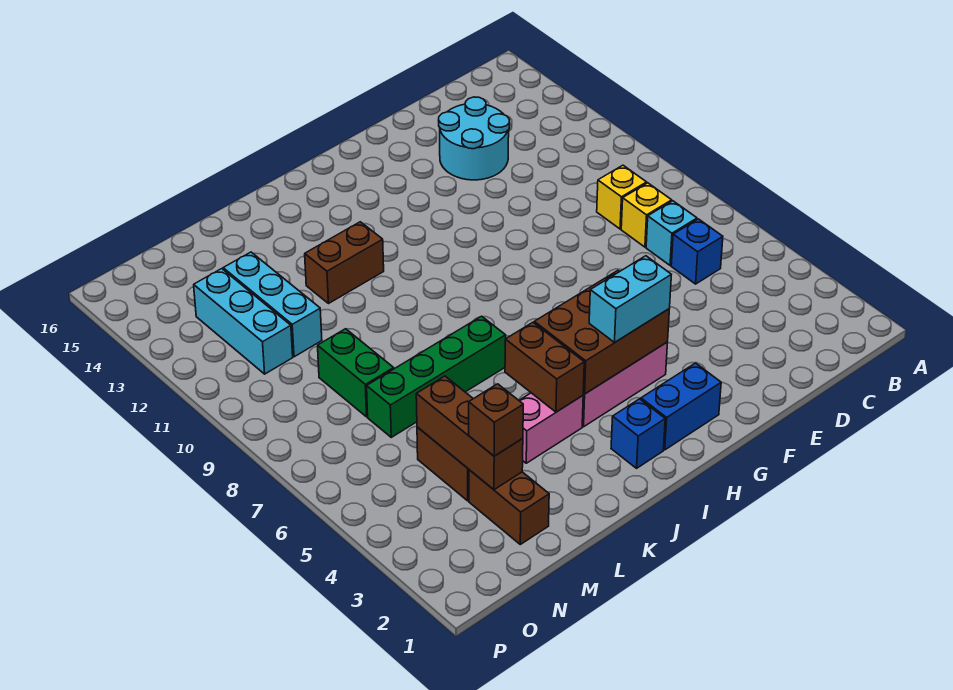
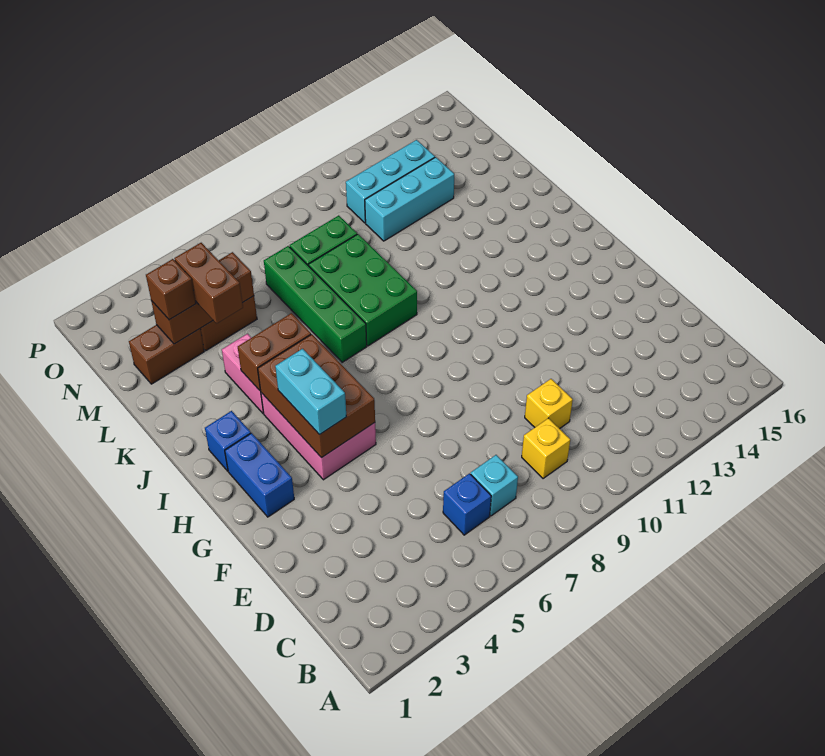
yellow brick C8 level 1 -> yellow brick D10 level 1
cyan round brick D13:E14 level 1 -> none
none -> green brick J8:L9 level 1
brown brick J12:K12 level 1 -> brown brick L4:M4 level 3

